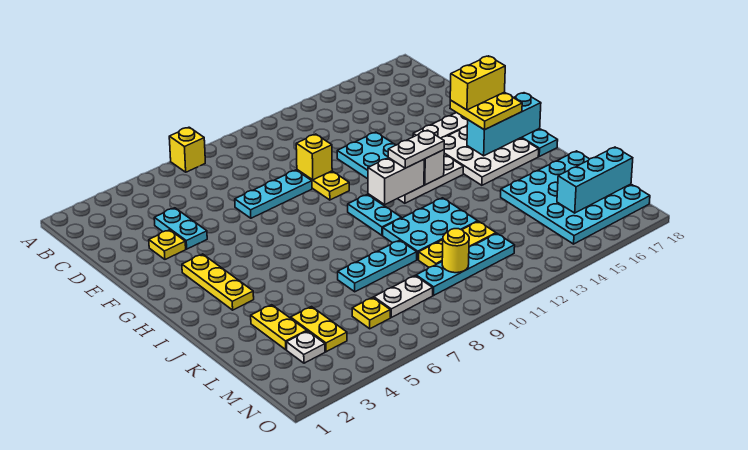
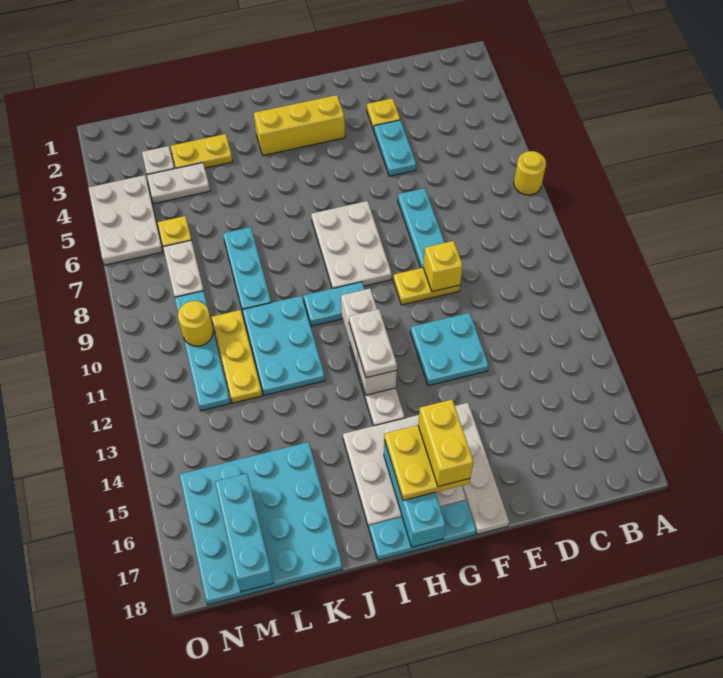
yellow brick A7 level 1 -> yellow round brick A7 level 1
cyan plate D4:E4 level 1 -> cyan plate E4:E5 level 1
yellow plate G3:I3 level 1 -> yellow brick G3:I3 level 1
none -> white plate G7:H9 level 1
yellow plate L4:M4 level 1 -> white plate L4:M4 level 1
none -> white plate N4:O6 level 1

